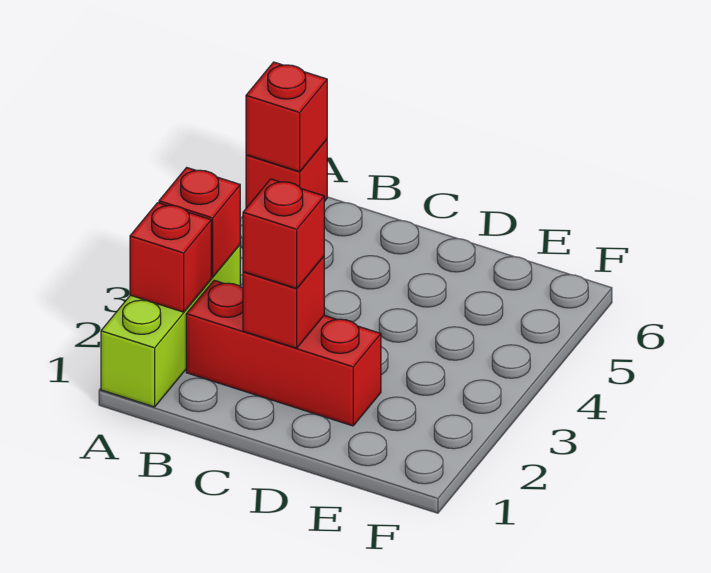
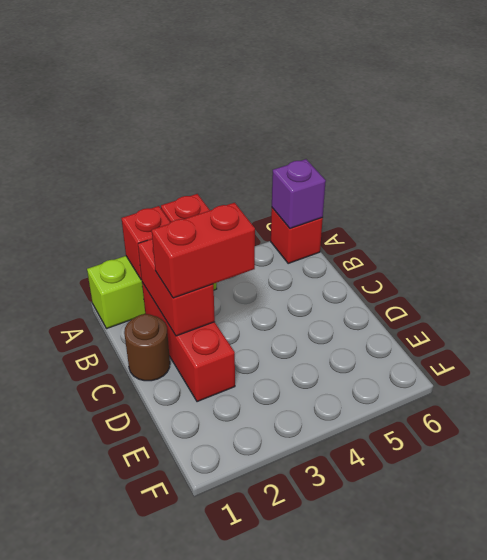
red brick A6 level 2 -> purple brick A6 level 2
none -> brown round brick C1 level 1
red brick C2 level 2 -> red brick B2:C2 level 2
red brick C2 level 3 -> red brick C2:C3 level 3

